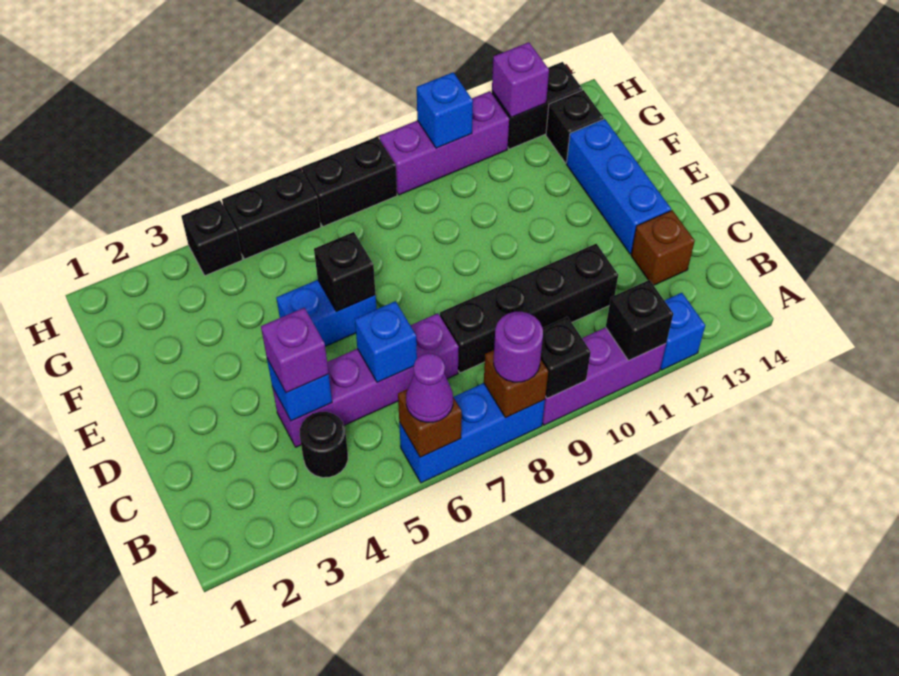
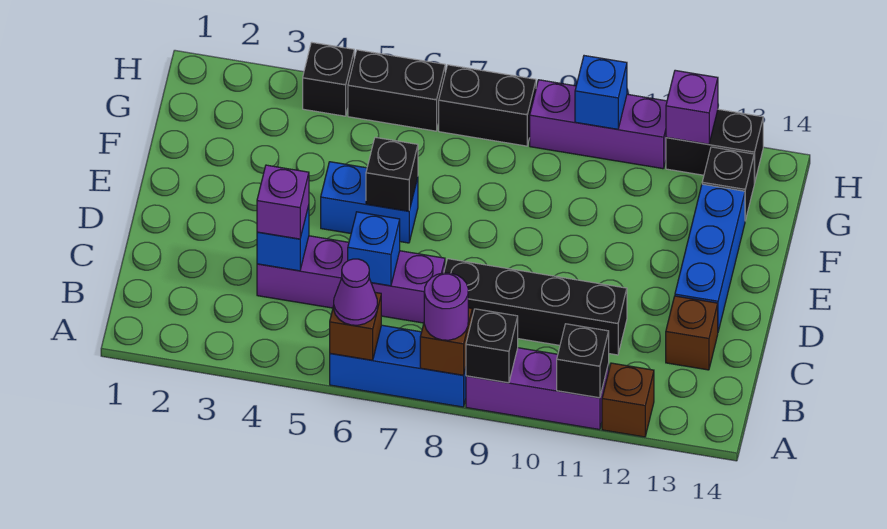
blue brick A12 level 1 -> brown brick A12 level 1
black round brick B4 level 1 -> none

